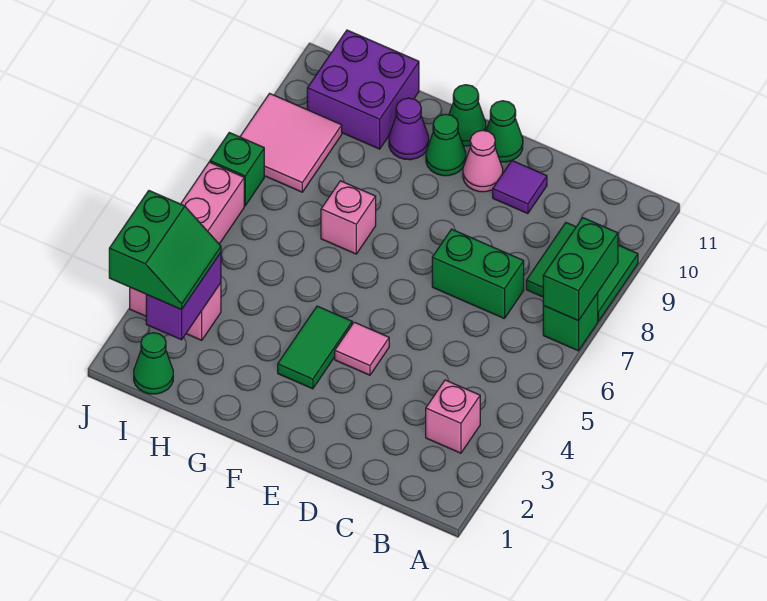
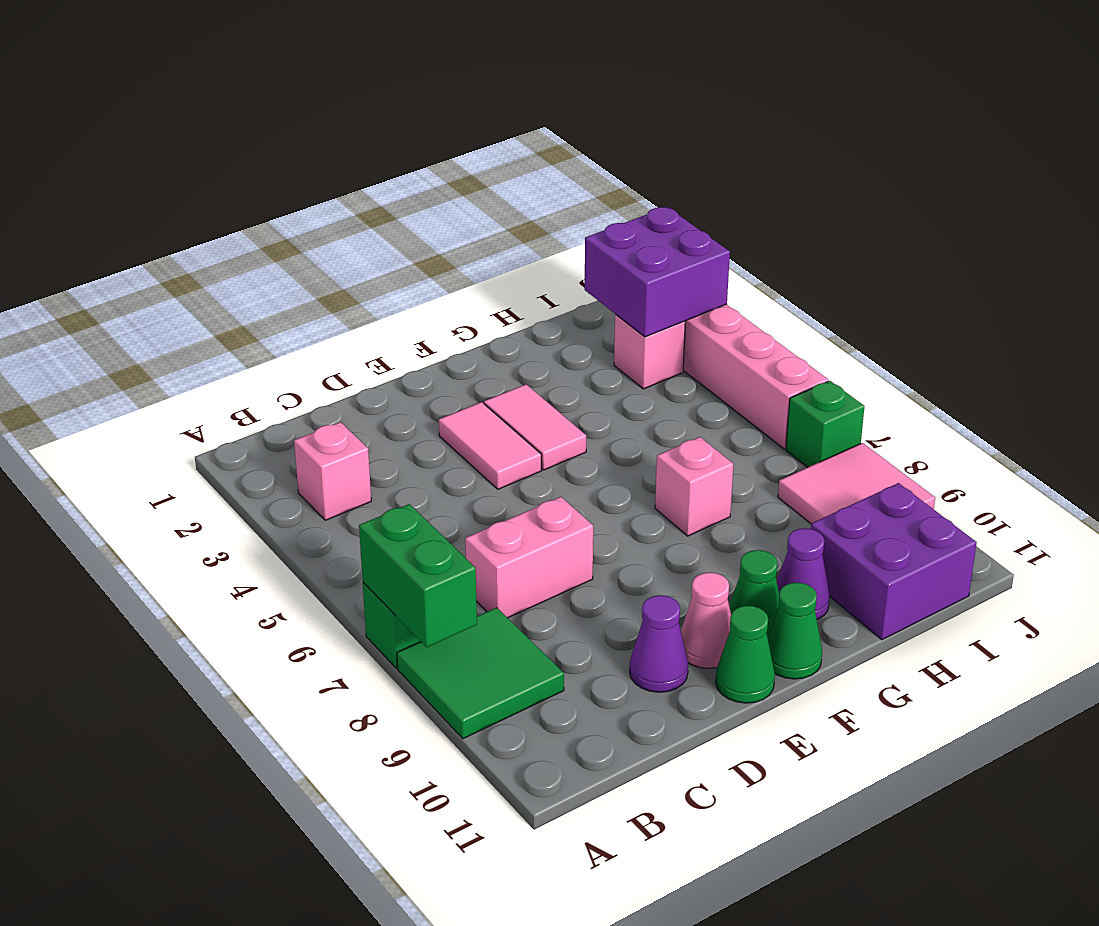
green brick C7:D7 level 1 -> pink brick C7:D7 level 1
purple tile D10 level 1 -> purple cone D10 level 1
pink tile E4 level 1 -> pink tile E3:E4 level 1
green tile F3:F4 level 1 -> pink tile F3:F4 level 1
green cone I1 level 1 -> none
purple brick I2:I3 level 2 -> purple brick I2:J3 level 2
green slope I2:J3 level 3 top J -> none

